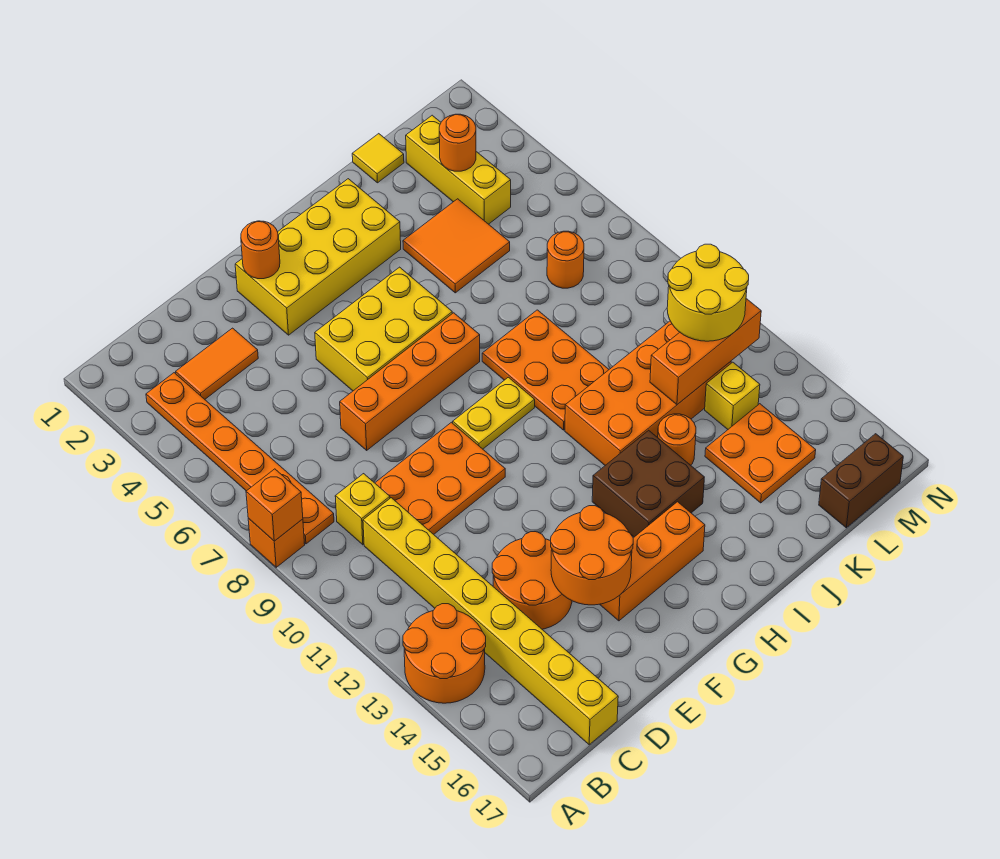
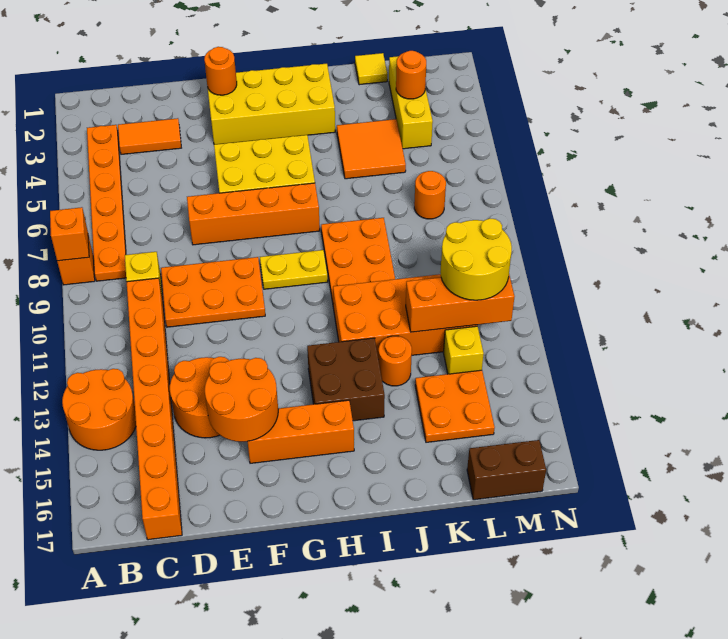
yellow brick C10:C17 level 1 -> orange brick C10:C17 level 1

